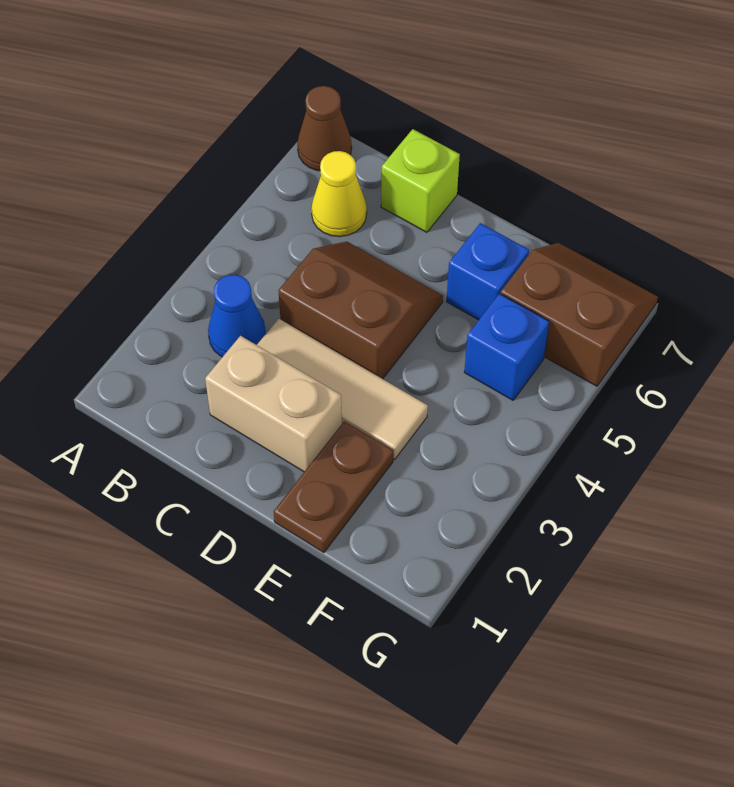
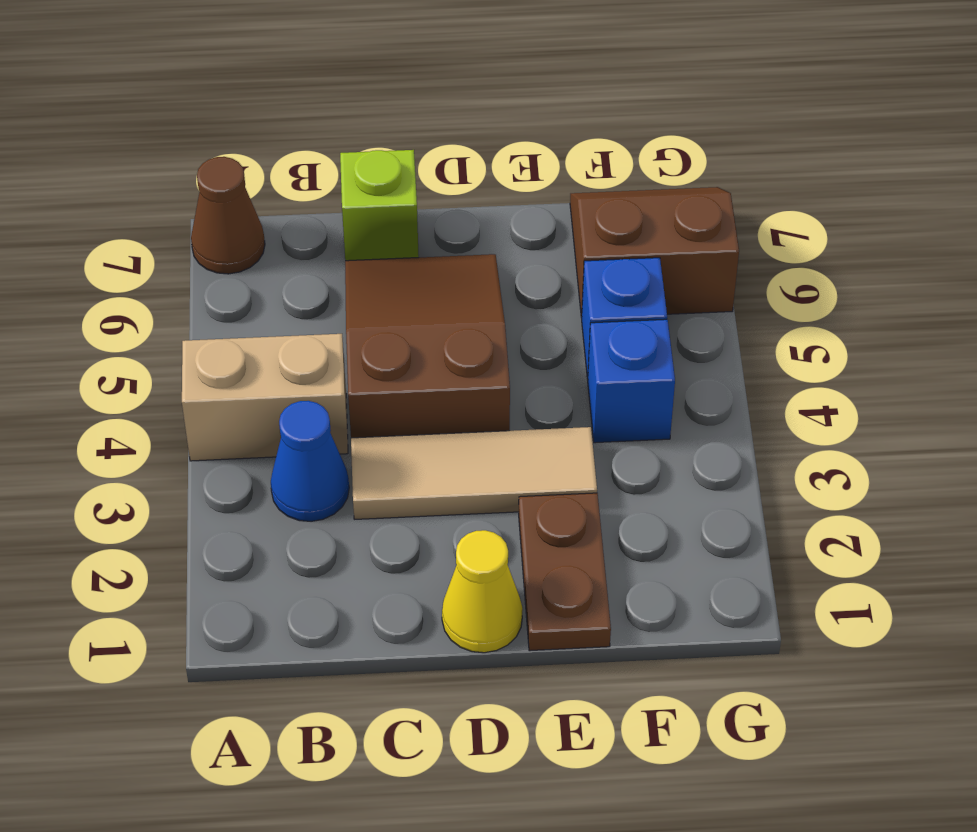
yellow cone B6 level 1 -> yellow cone D1 level 1
tan brick C2:D2 level 1 -> tan brick A4:B4 level 1
brown slope C4:D5 level 1 top 4 -> brown slope C4:D6 level 1 top 4
blue brick E6 level 1 -> blue brick F4 level 1

